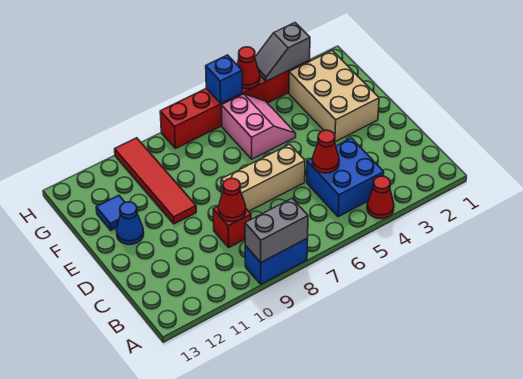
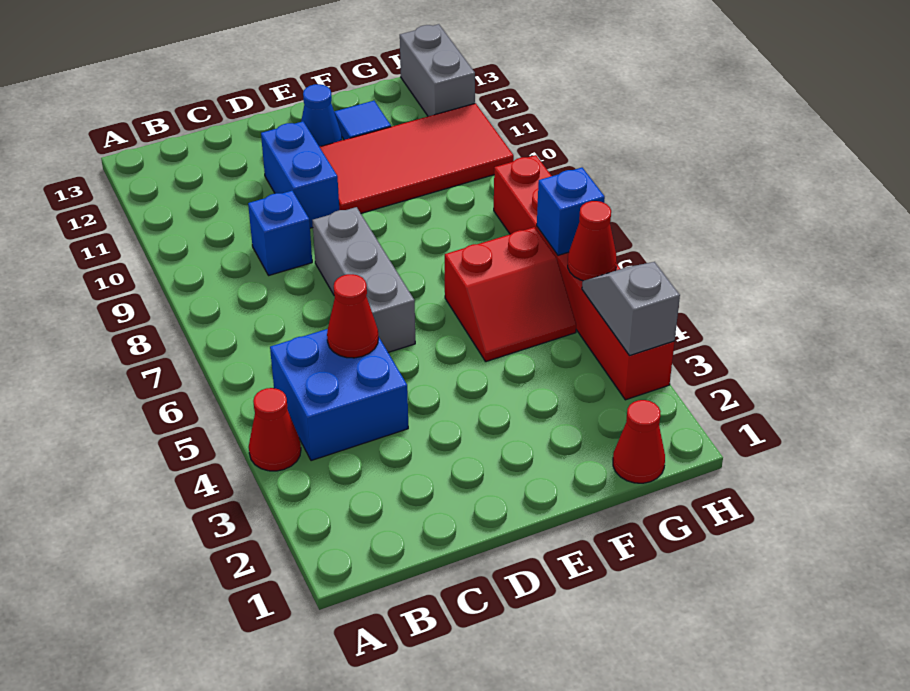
blue brick A8:A9 level 1 -> blue brick D10:D11 level 1
grey brick A8:A9 level 2 -> grey brick H12:H13 level 1
red brick C9 level 1 -> blue brick C9 level 1
red cone C9 level 2 -> red cone G1 level 1
tan brick D6:D8 level 1 -> grey brick D6:D8 level 1
tan brick E2:G3 level 1 -> none
red tile E10:H10 level 1 -> red tile E10:H11 level 1
pink slope F5:G6 level 1 top 6 -> red slope F5:G6 level 1 top 6

